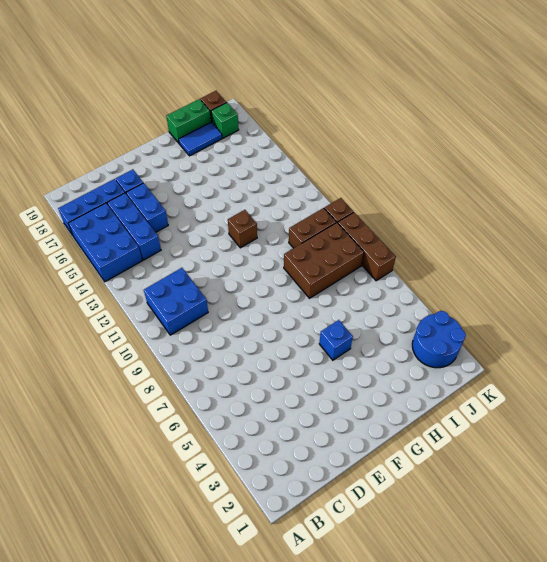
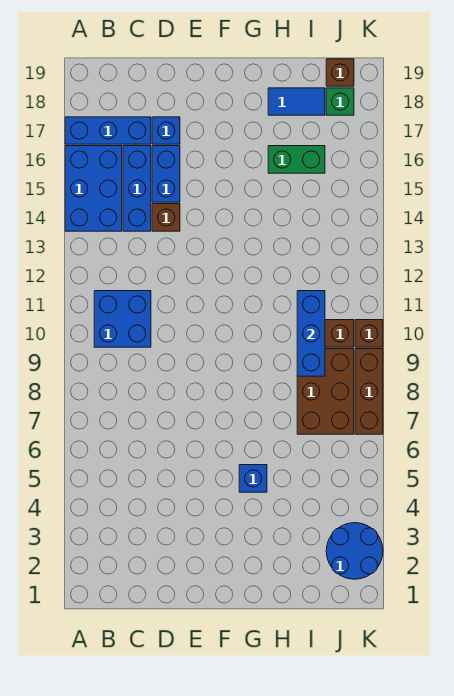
brown brick G12 level 1 -> brown brick D14 level 1
brown brick H8:J9 level 1 -> brown brick I7:J9 level 1
green brick H19:I19 level 1 -> green brick H16:I16 level 1
none -> blue brick I9:I11 level 2

